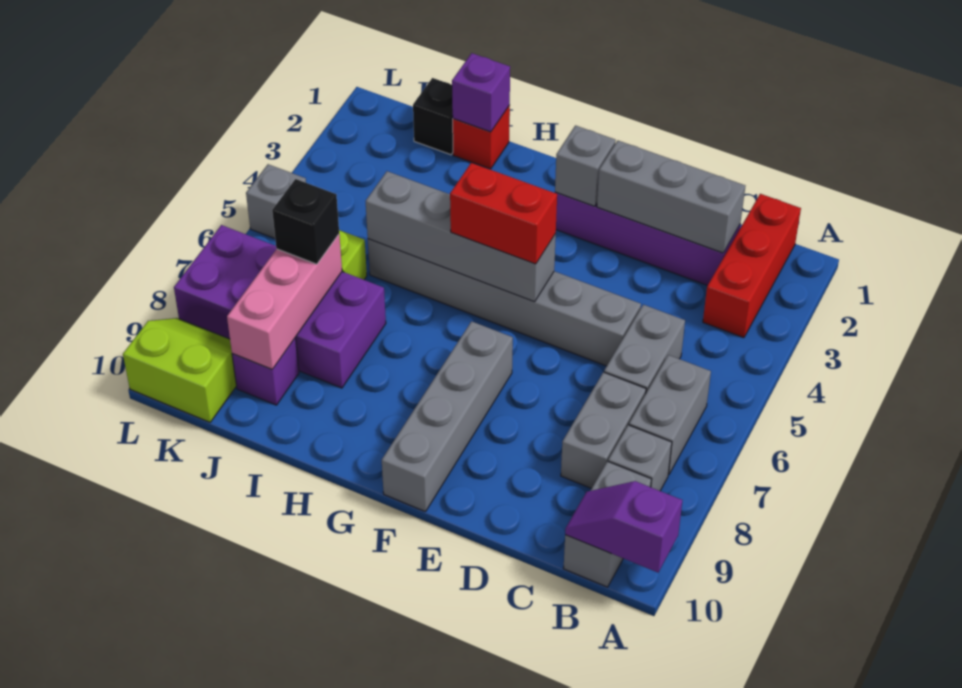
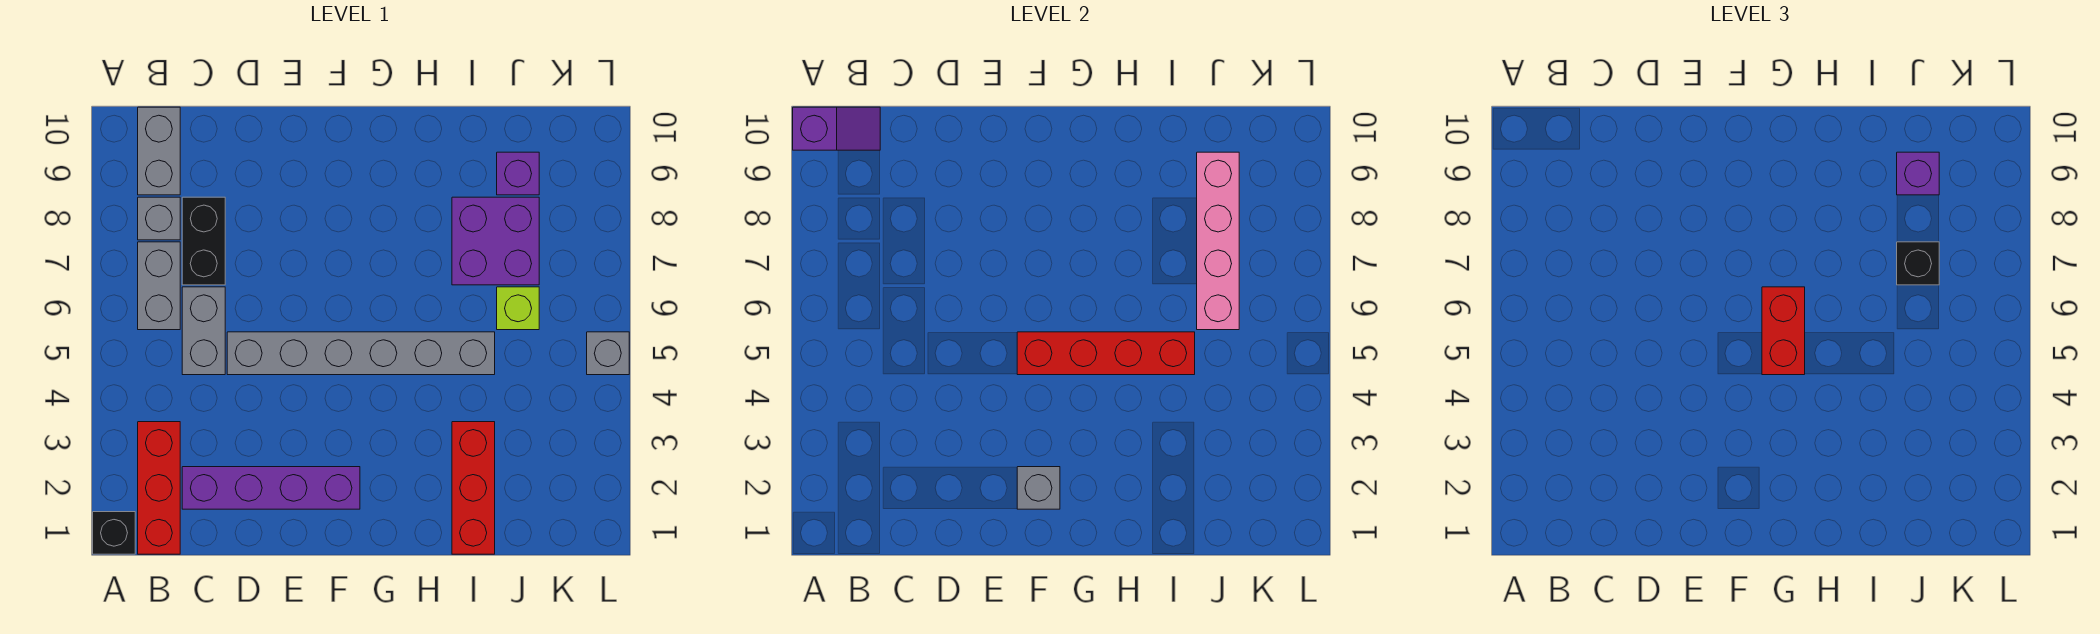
grey brick C2:E2 level 2 -> none
grey brick C7:C8 level 1 -> black brick C7:C8 level 1
grey brick F5:I5 level 2 -> red brick F5:I5 level 2
red brick F5:G5 level 3 -> red brick G5:G6 level 3
grey brick F7:F10 level 1 -> none
red brick I1 level 1 -> red brick I1:I3 level 1
purple brick I1 level 2 -> purple brick J9 level 3
purple brick I7:L8 level 1 -> purple brick I7:J8 level 1
black brick J1 level 1 -> black brick A1 level 1
pink brick J7:J9 level 2 -> pink brick J6:J9 level 2
lime slope K9:L10 level 1 top 10 -> none

